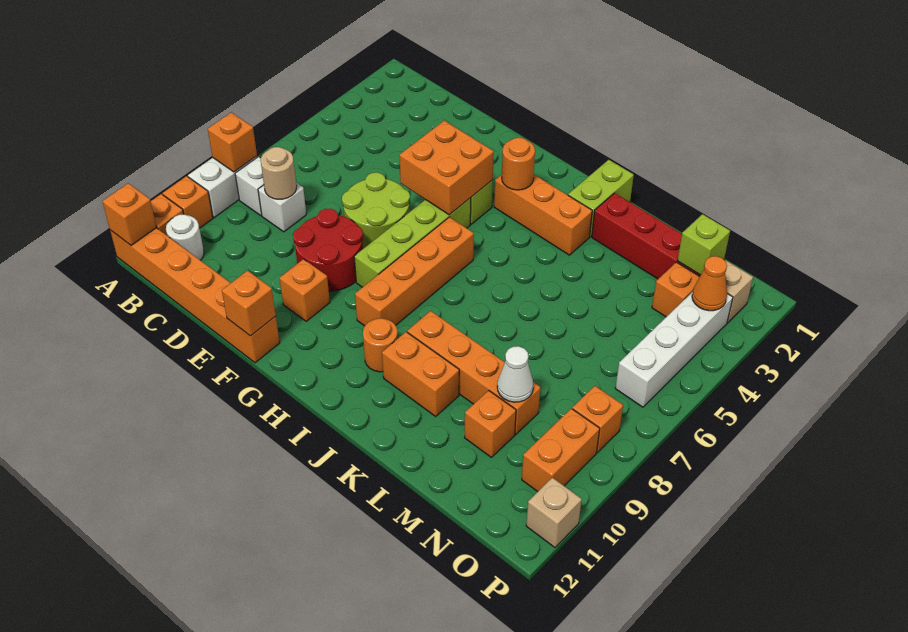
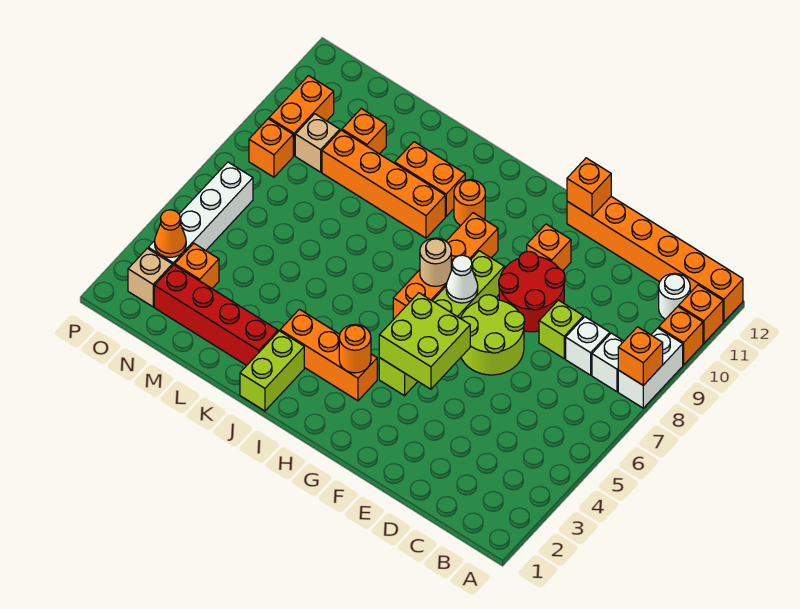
orange brick A12 level 2 -> none
tan round brick C8 level 2 -> tan round brick H7 level 2
orange brick F4:G5 level 2 -> lime brick F4:G5 level 2
white cone M9 level 2 -> white cone G7 level 2
lime brick N2 level 2 -> lime brick D8 level 1
tan brick P11 level 1 -> tan brick N9 level 1

